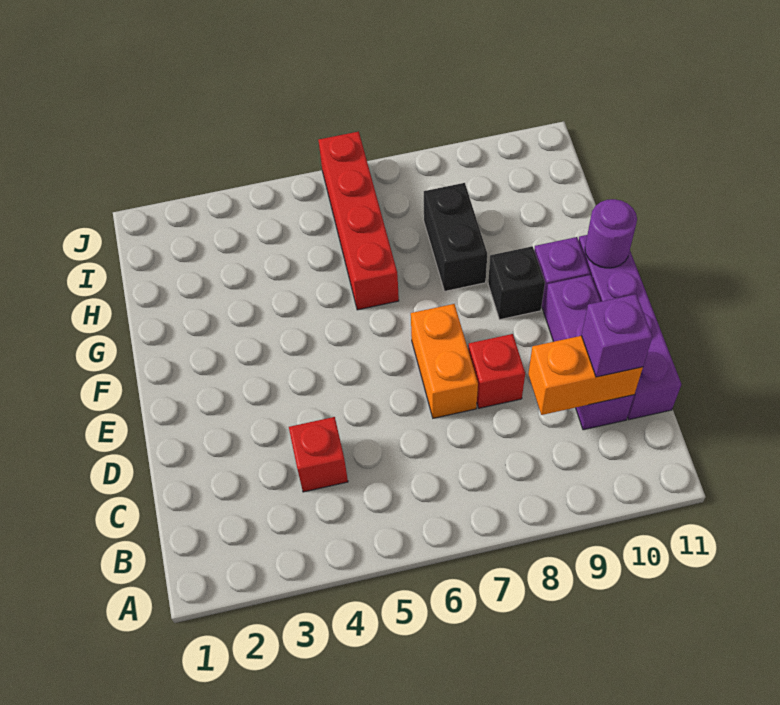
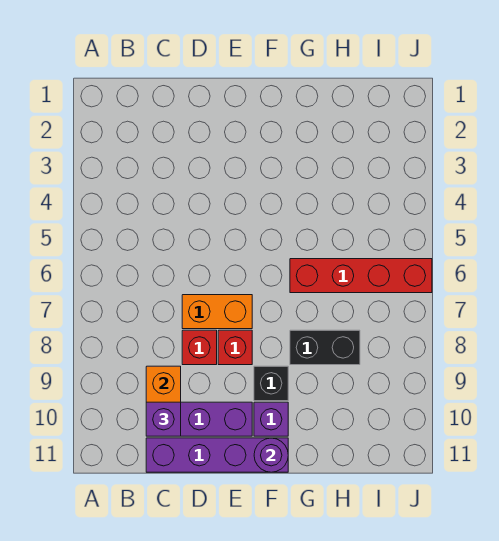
red brick C4 level 1 -> red brick E8 level 1

